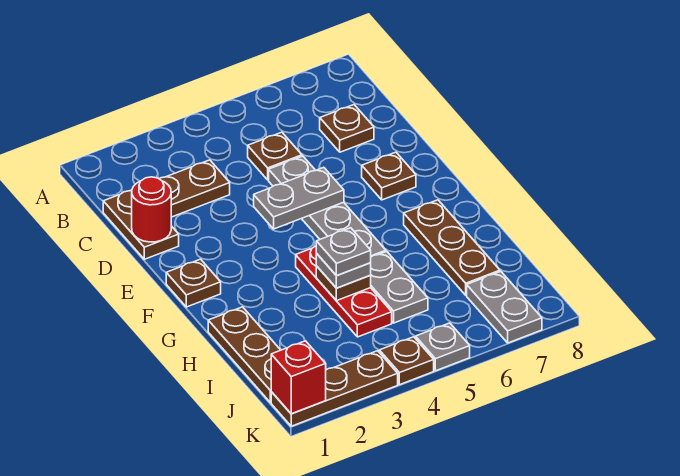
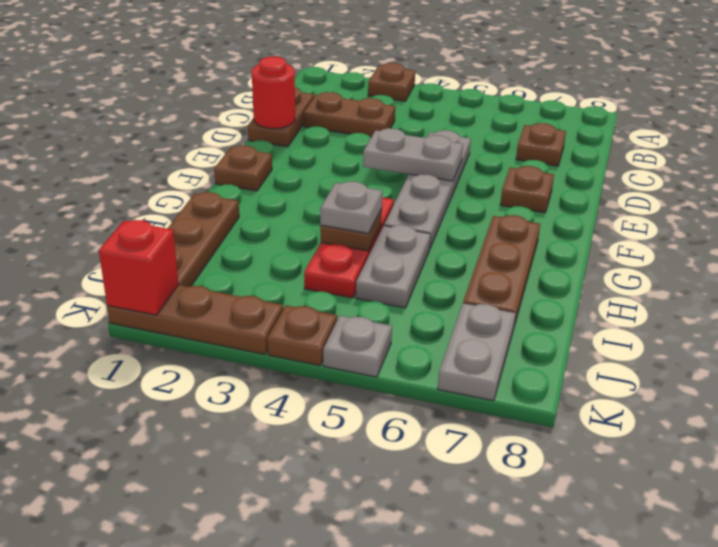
brown plate C5 level 1 -> brown plate A3 level 1
grey plate H4 level 4 -> none

